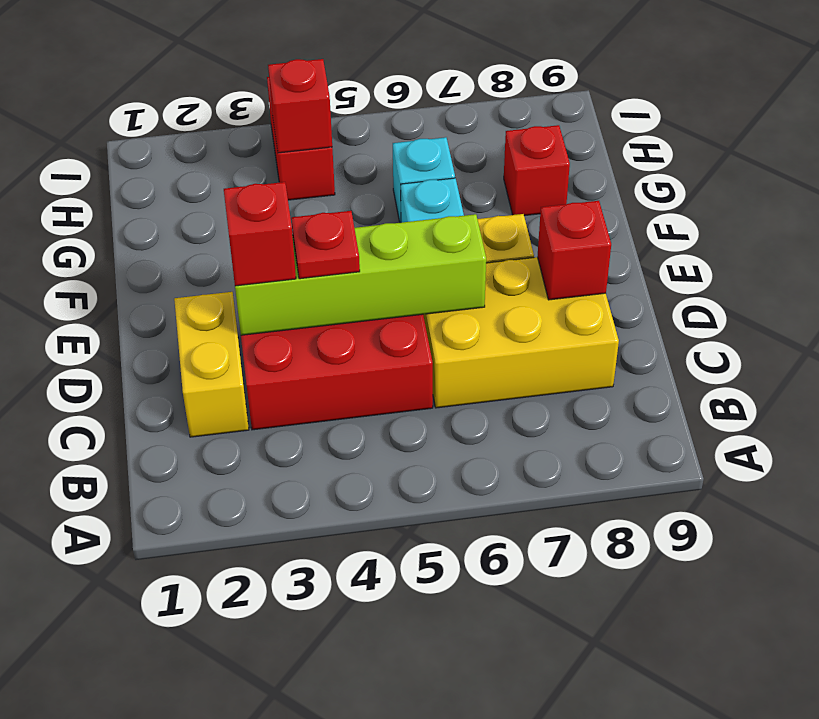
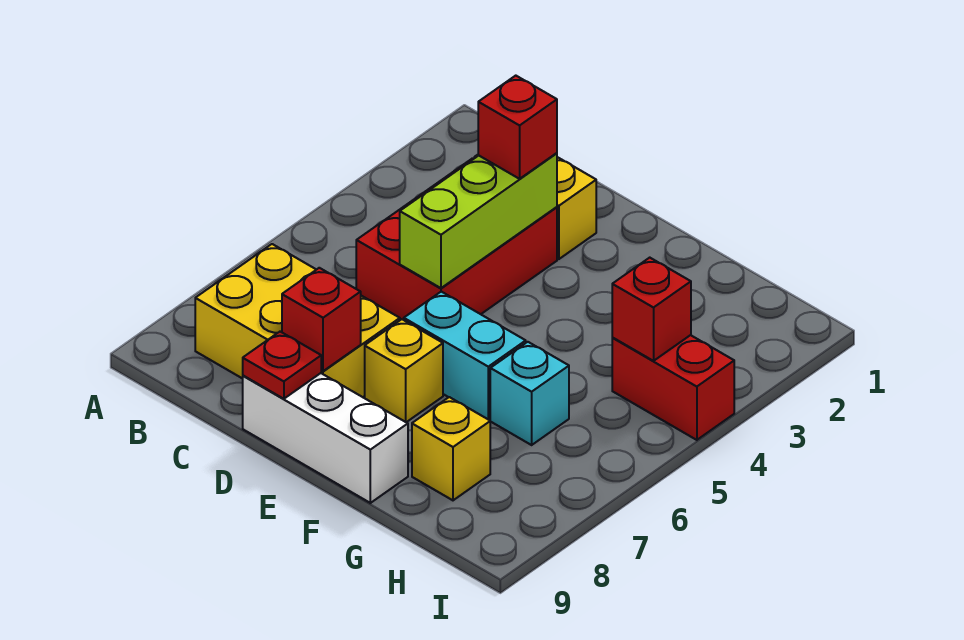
yellow brick C6:D8 level 1 -> yellow brick B7:D8 level 1
lime brick D3:D6 level 2 -> lime brick D3:D5 level 2
red plate D4 level 3 -> red plate D9 level 2
none -> white brick D9:F9 level 1
red brick G8 level 1 -> yellow brick G8 level 1

